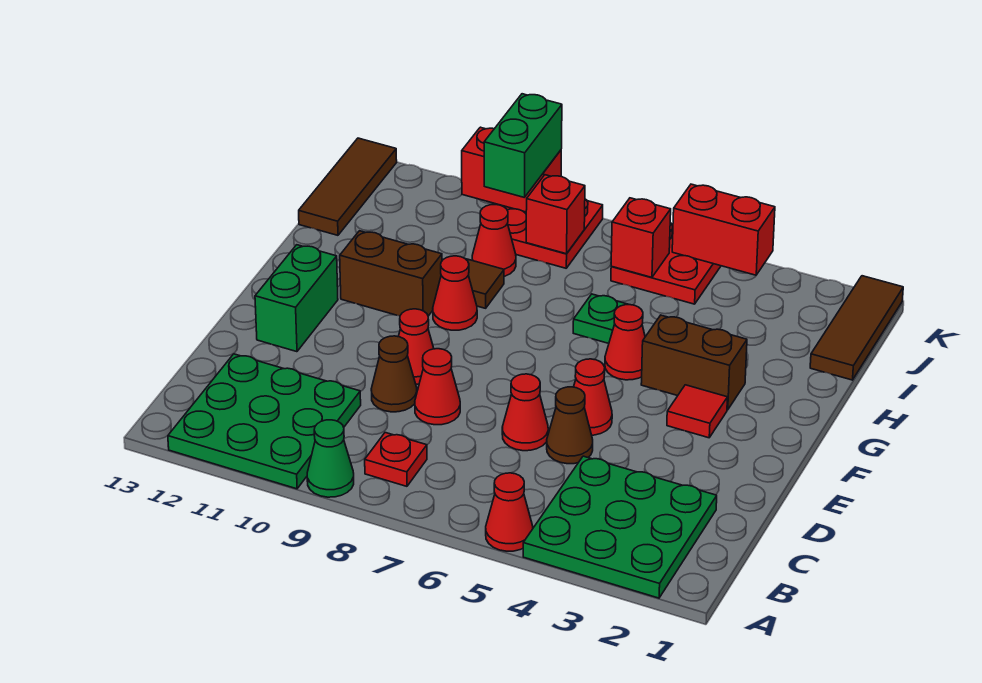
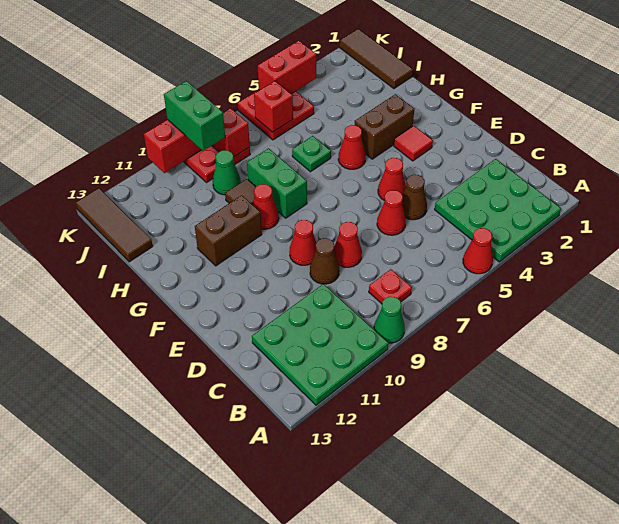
green brick E12:F12 level 1 -> green brick G8:H8 level 1
red cone I9 level 1 -> green cone I9 level 1

